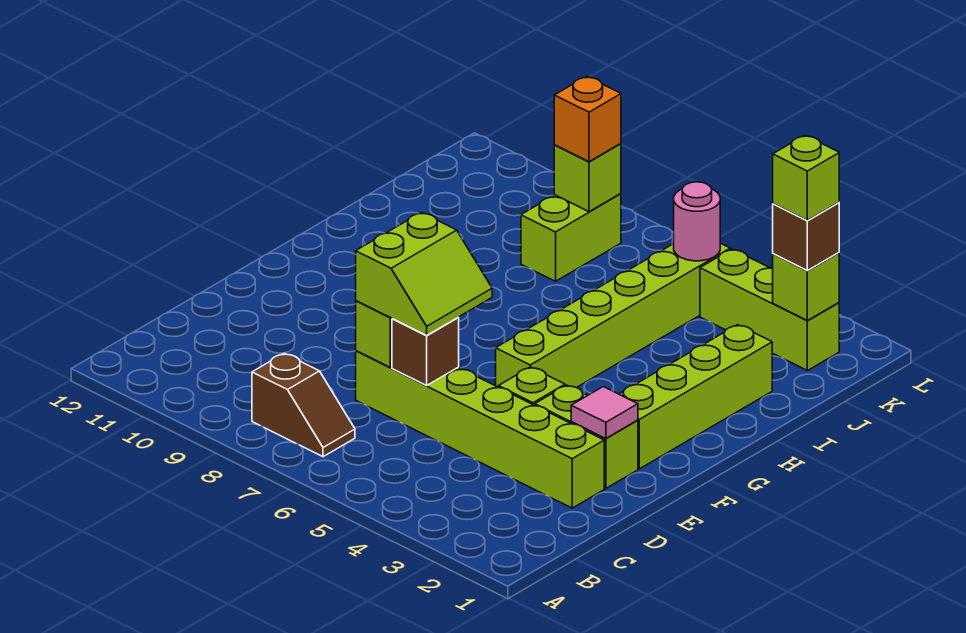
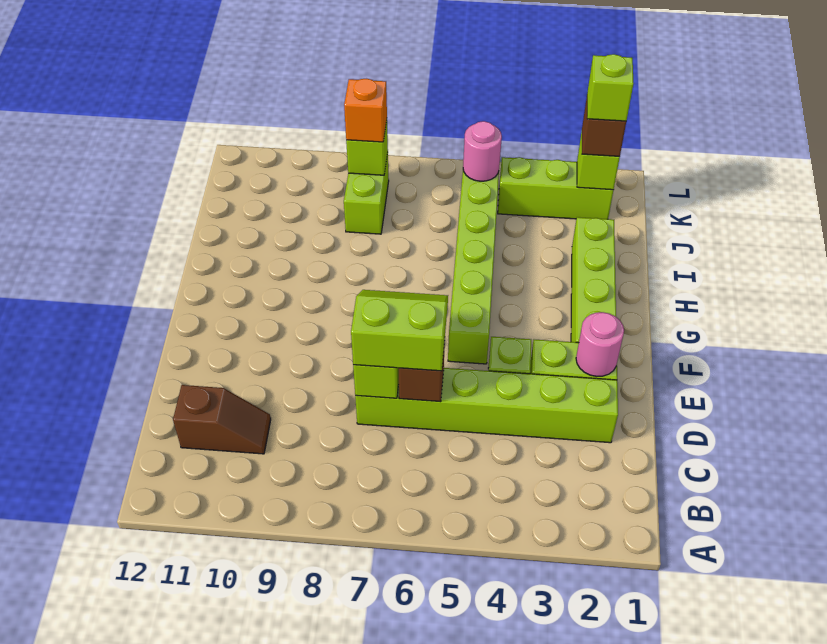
brown slope B7:B8 level 1 top 8 -> brown slope C10:C11 level 1 top 11
lime slope D6:E7 level 3 top 7 -> lime slope D6:E7 level 3 top D
pink tile E2 level 2 -> pink round brick E2 level 2

